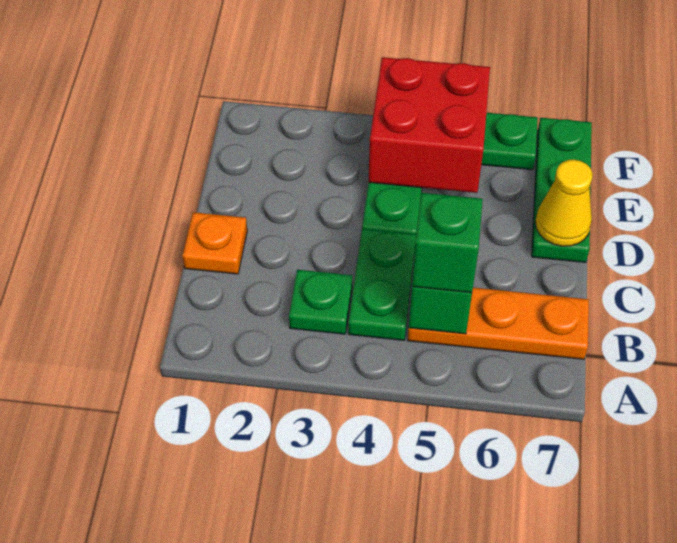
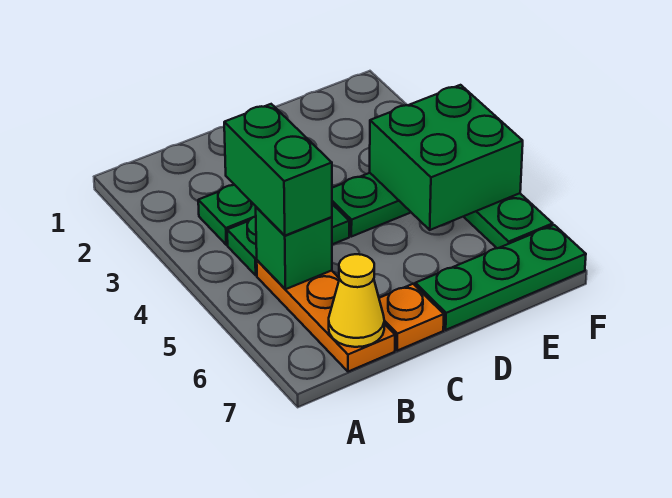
green brick B5 level 3 -> green brick B4:B5 level 3
orange plate C1 level 1 -> orange plate C7 level 1
yellow cone D7 level 2 -> yellow cone B7 level 2
red brick E4:F5 level 2 -> green brick E4:F5 level 2

